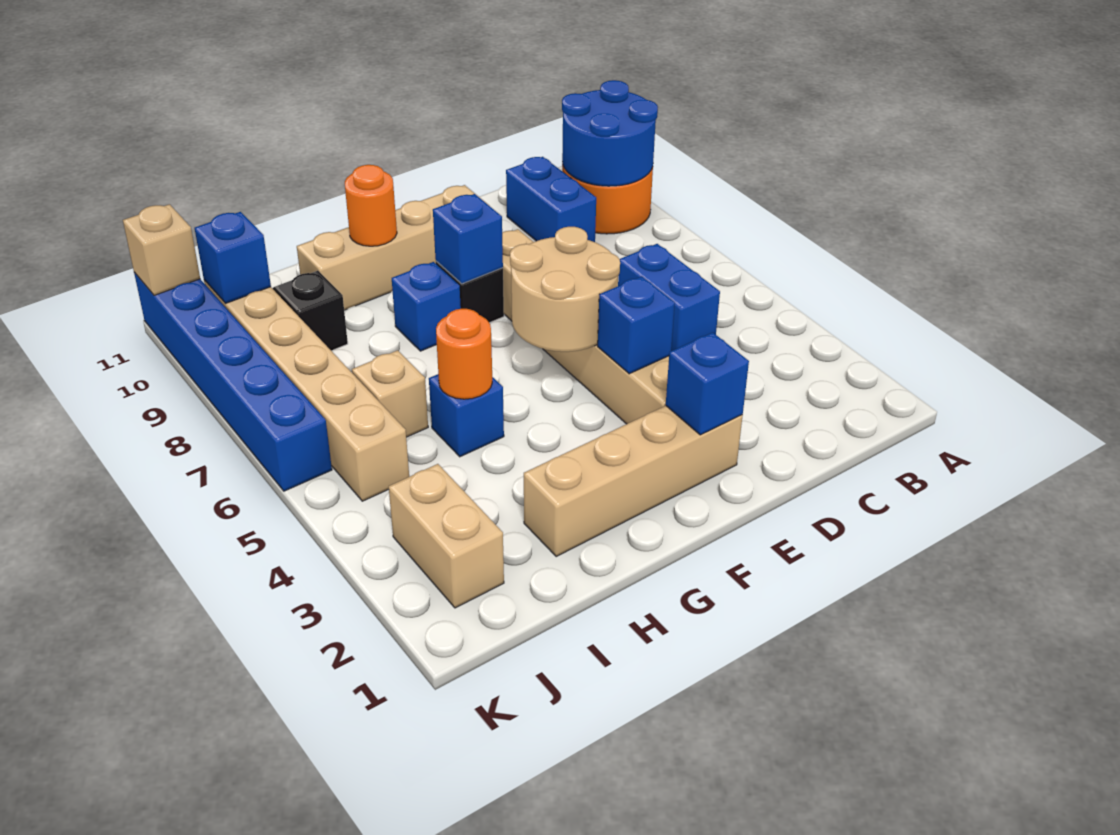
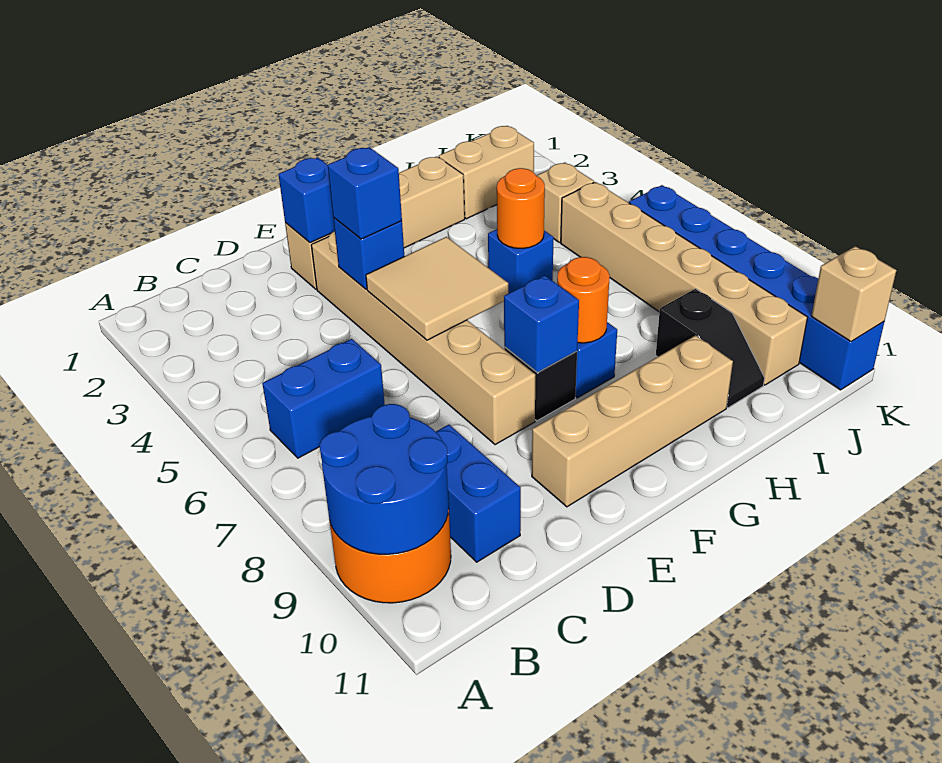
blue brick C5:C6 level 1 -> blue brick B6:C6 level 1
tan round brick E5:F6 level 2 -> tan tile E5:F6 level 2
orange round brick G10 level 2 -> orange round brick G8 level 2
tan brick I6 level 1 -> tan brick J4 level 1
tan brick J2:J3 level 1 -> tan brick I2:J2 level 1
blue brick J10 level 2 -> blue brick E4 level 3

